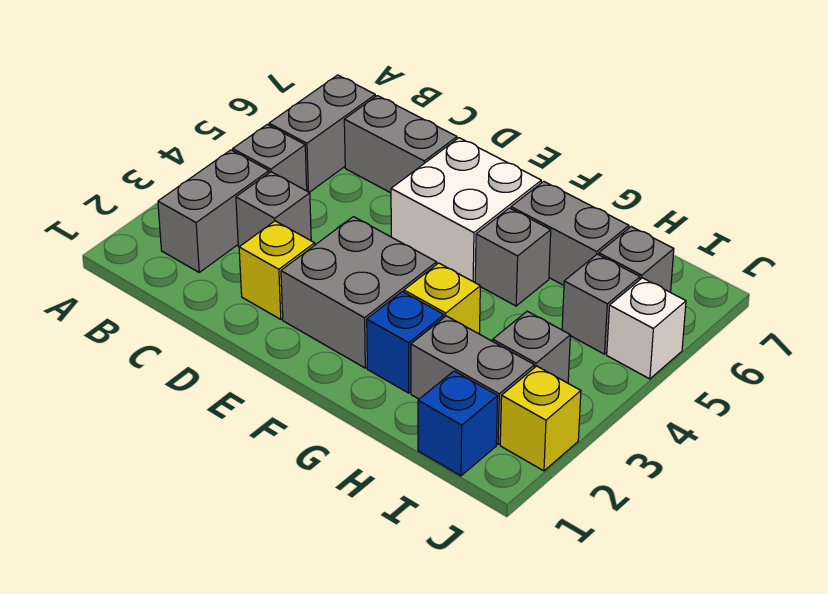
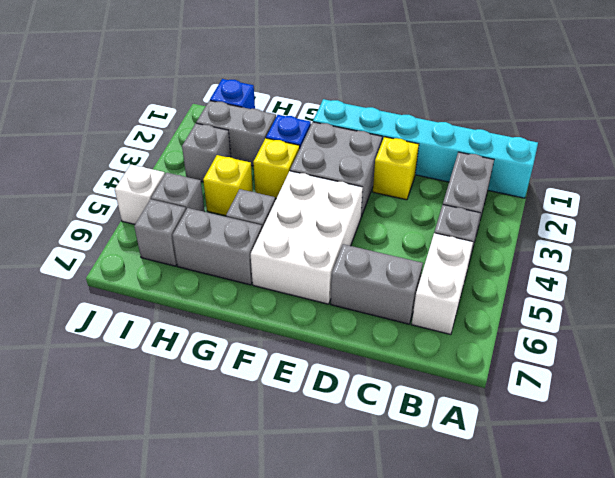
none -> cyan brick A1:F1 level 1
grey brick B5:B6 level 1 -> white brick B5:B6 level 1
grey brick C3 level 1 -> none
white brick E5:F6 level 1 -> white brick E4:F6 level 1
yellow brick J2 level 1 -> yellow brick H4 level 1

